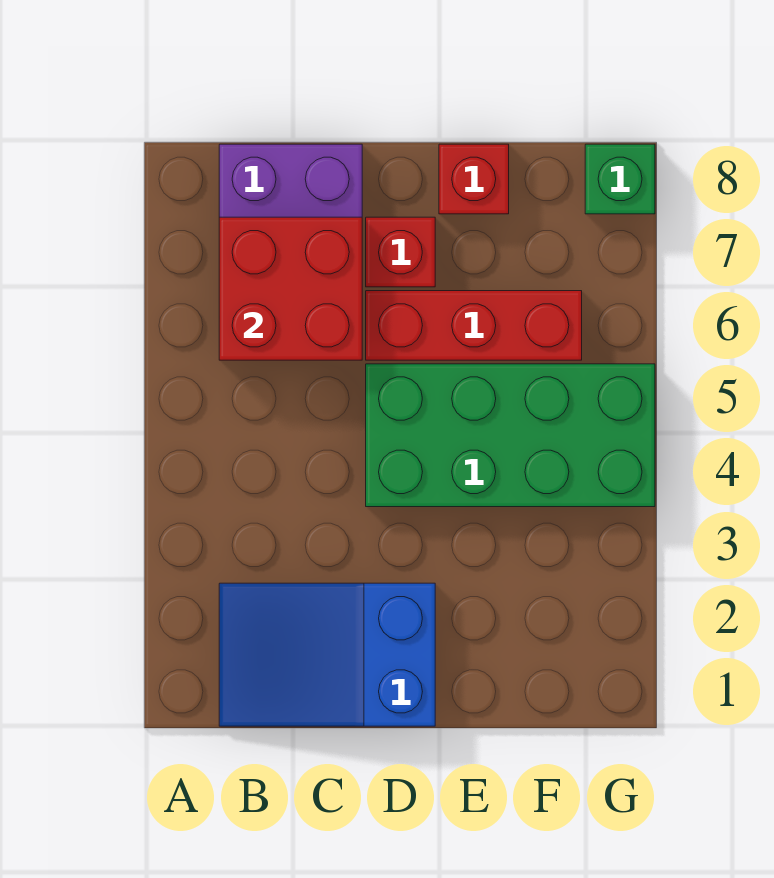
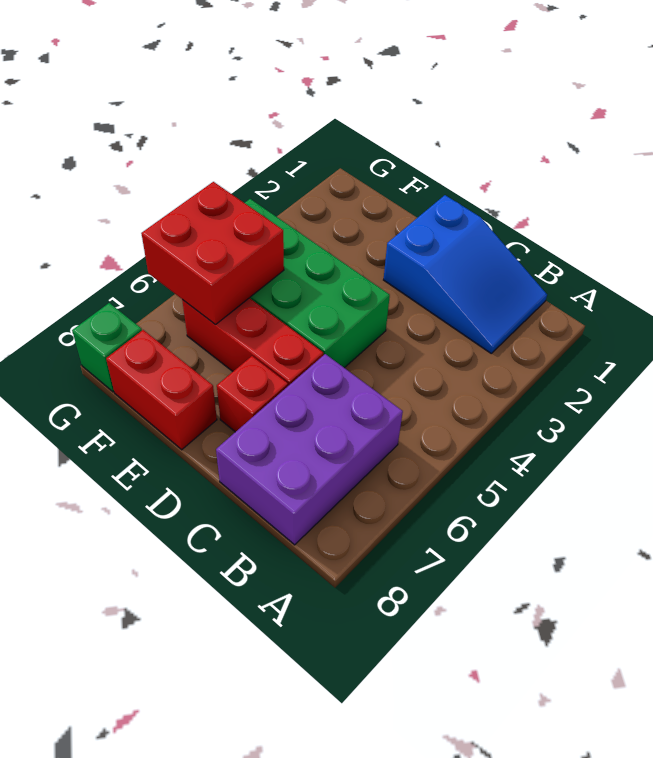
red brick B6:C7 level 2 -> red brick F5:G6 level 2
red brick E8 level 1 -> red brick E8:F8 level 1

